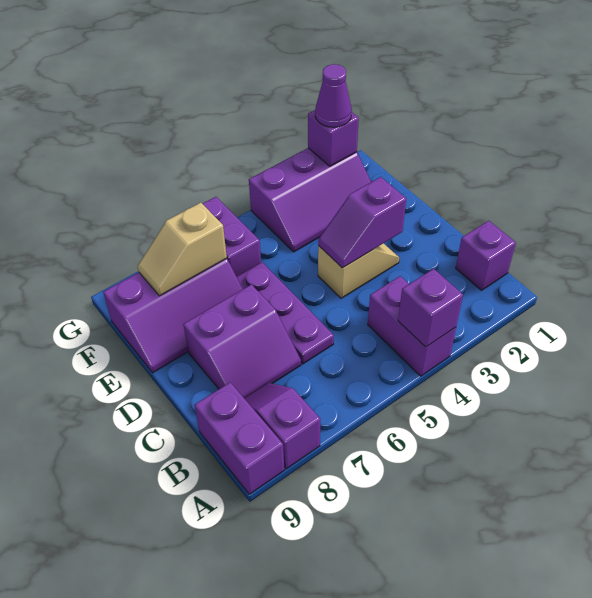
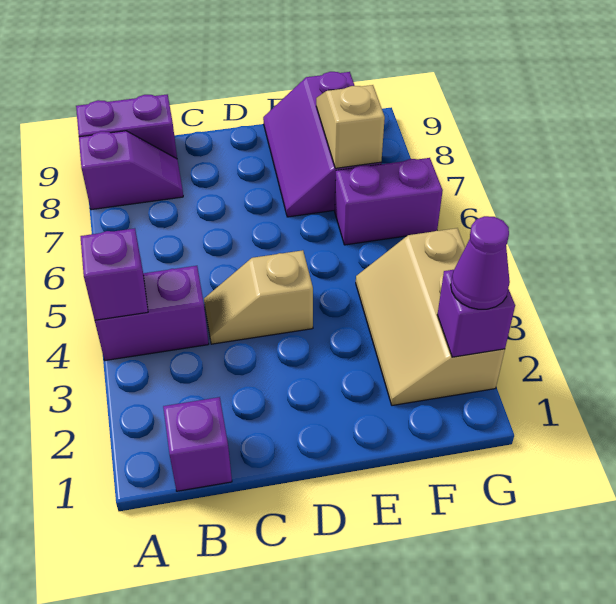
purple plate C6:E6 level 1 -> none
purple slope C7:D8 level 1 top D -> none
tan slope D3:D4 level 1 top 4 -> tan slope C4:D4 level 1 top D
purple slope D3:D4 level 2 top 3 -> none
purple slope F2:G4 level 1 top G -> tan slope F2:G4 level 1 top G

